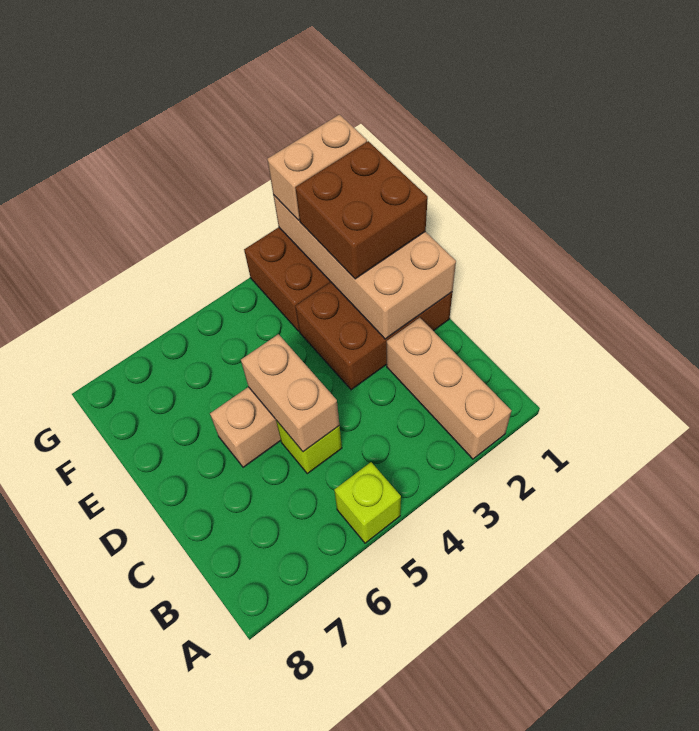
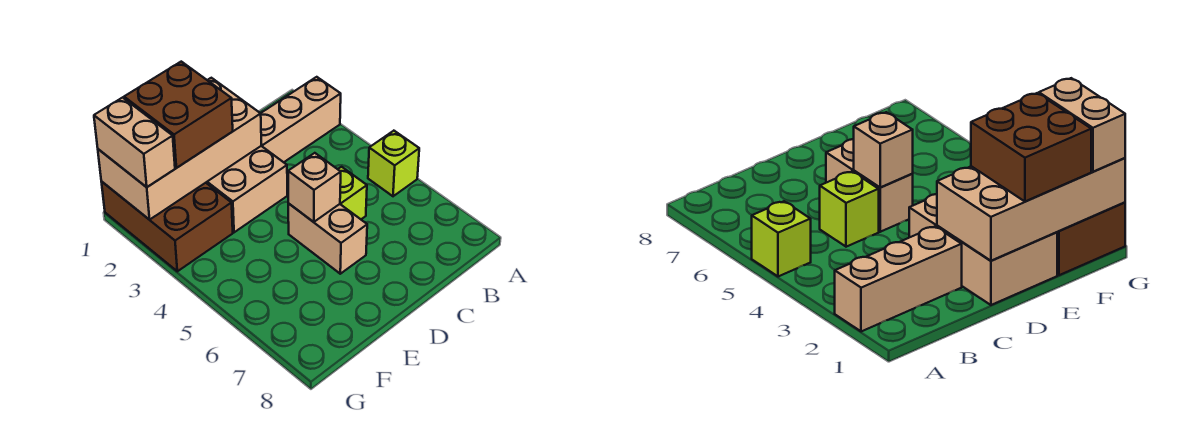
tan brick C5:D5 level 2 -> tan brick D5 level 2
brown brick D1:E3 level 1 -> tan brick D1:E3 level 1

